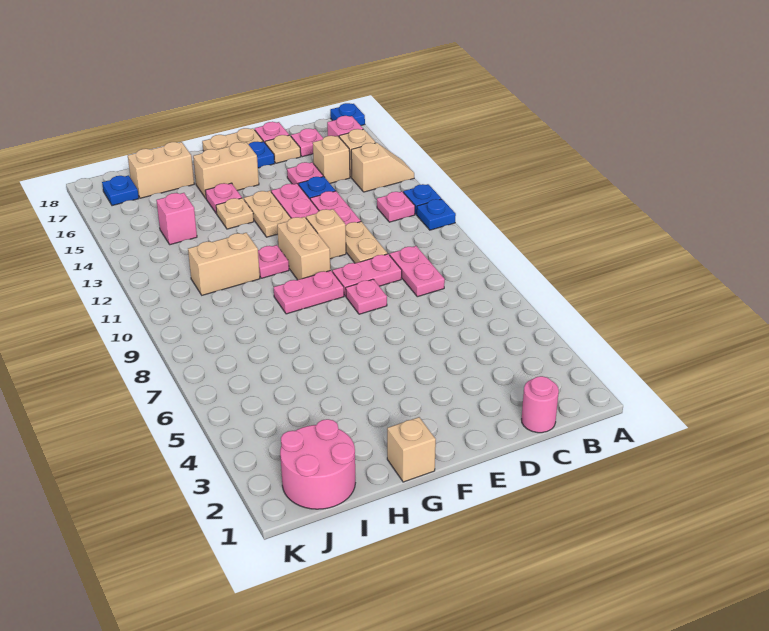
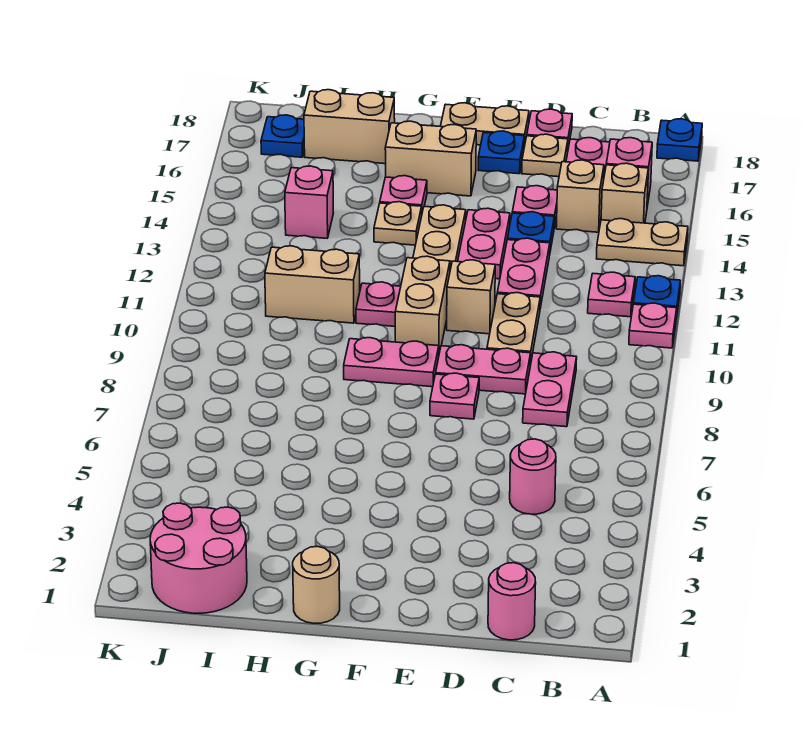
blue plate A11 level 1 -> pink plate A11 level 1
tan slope A14:B14 level 1 top B -> tan plate A14:B14 level 1
none -> pink round brick C5 level 1
tan brick G1 level 1 -> tan round brick G1 level 1

